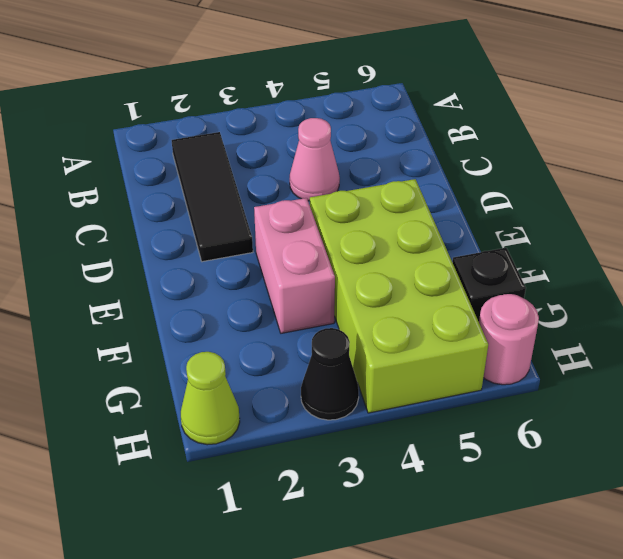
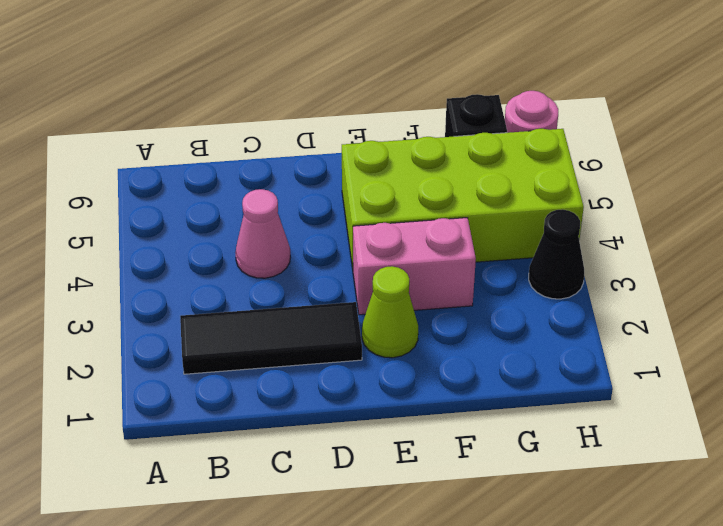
lime cone H1 level 1 -> lime cone E2 level 1

